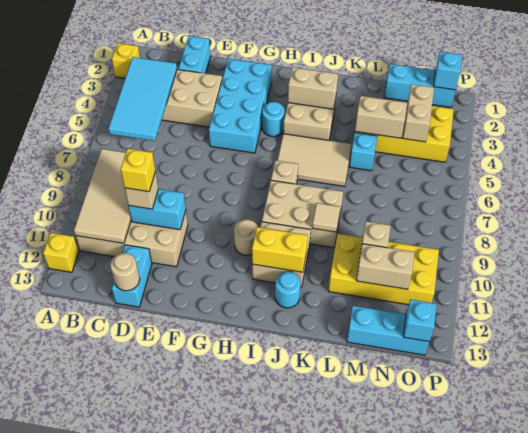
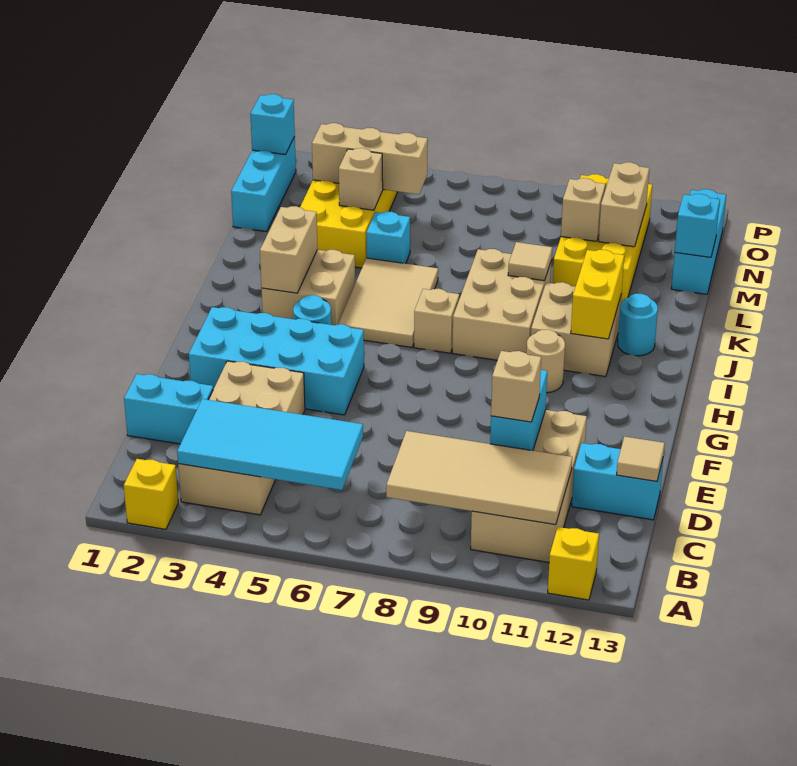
yellow brick D10 level 4 -> none
tan round brick D13 level 2 -> tan tile D13 level 2
tan brick L4:M4 level 2 -> tan brick M4 level 2
tan brick N3:N4 level 2 -> tan brick N3:N5 level 2
cyan brick O13 level 2 -> cyan brick M13 level 2

